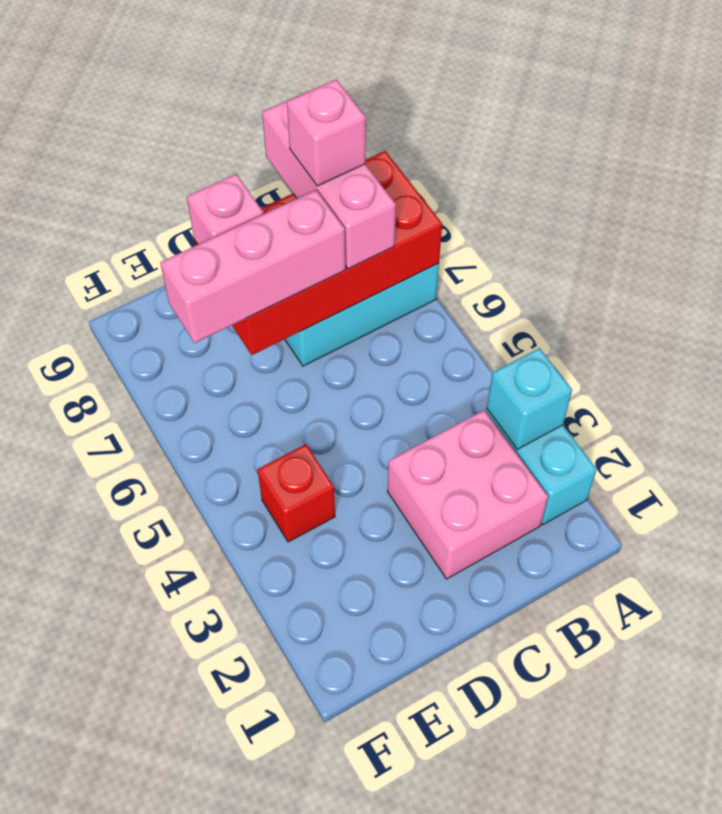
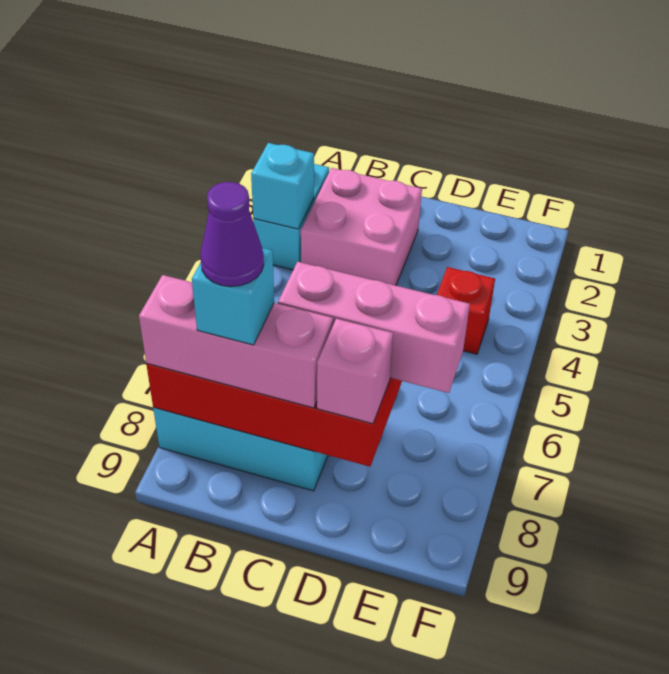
pink brick B7:B9 level 3 -> pink brick A8:C8 level 3
pink brick B8 level 4 -> cyan brick B8 level 4
none -> purple cone B8 level 5

